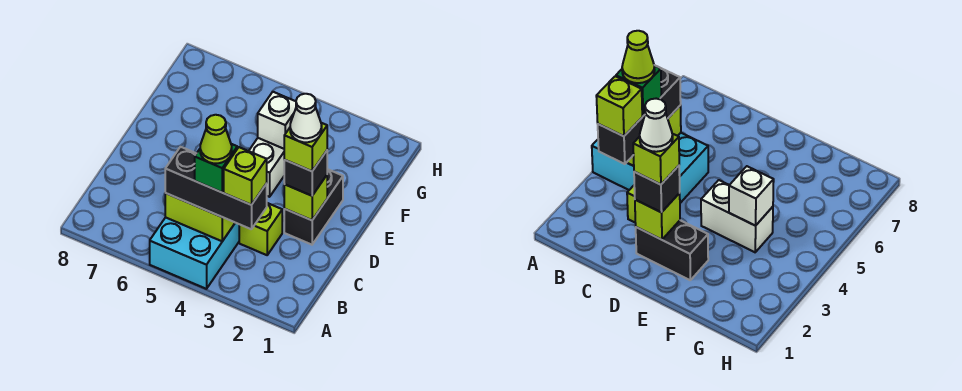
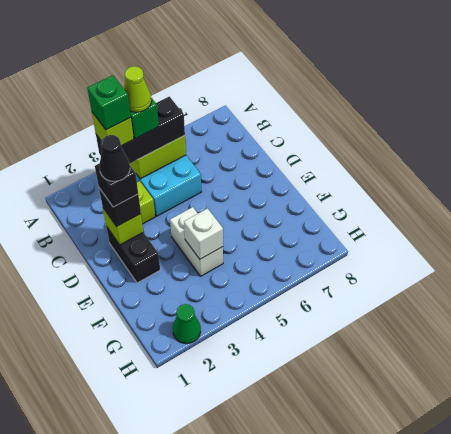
none -> green brick B3 level 5
lime brick D2 level 4 -> black brick D2 level 4
white cone D2 level 5 -> black cone D2 level 5
none -> green cone H2 level 1

